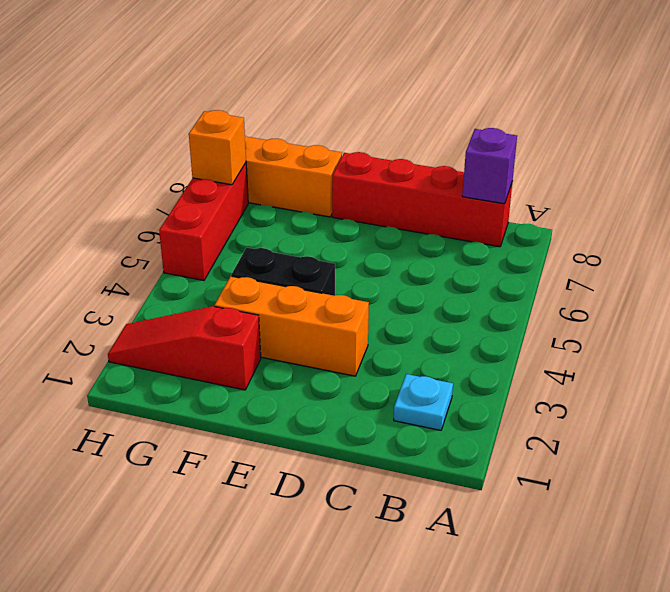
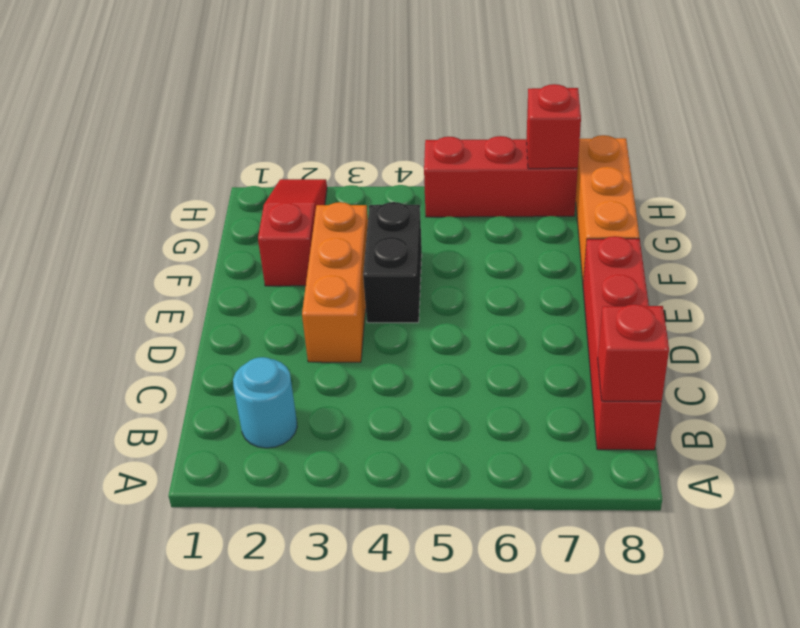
cyan plate B2 level 1 -> cyan round brick B2 level 1
purple brick B8 level 2 -> red brick B8 level 2
orange brick H7 level 2 -> red brick H7 level 2

